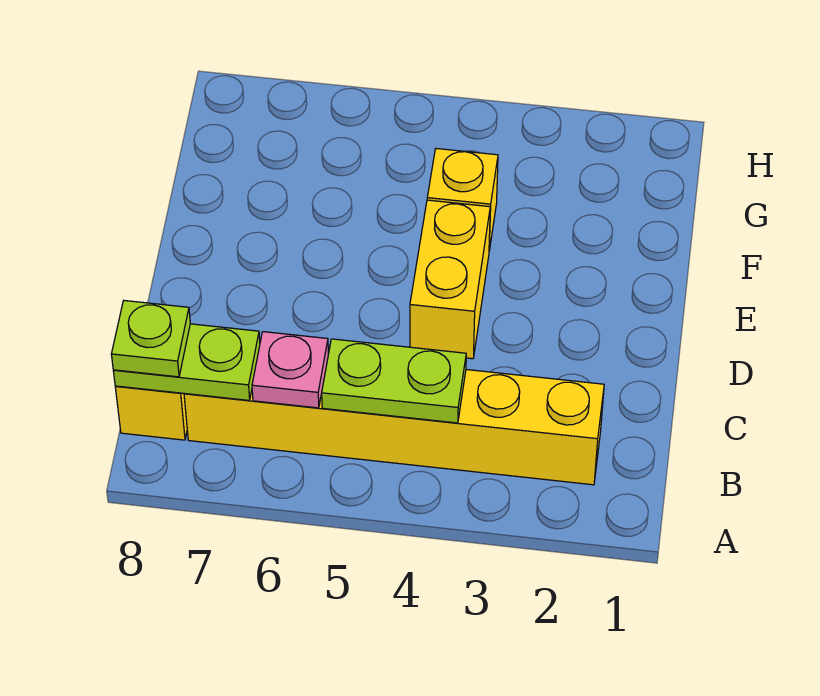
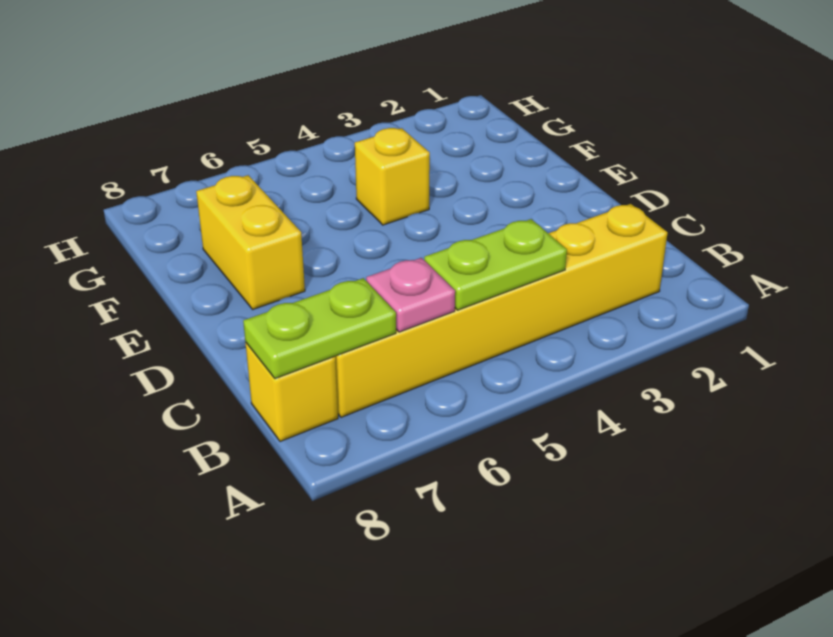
lime plate B8 level 3 -> none
yellow brick D4:E4 level 1 -> yellow brick E7:F7 level 1

